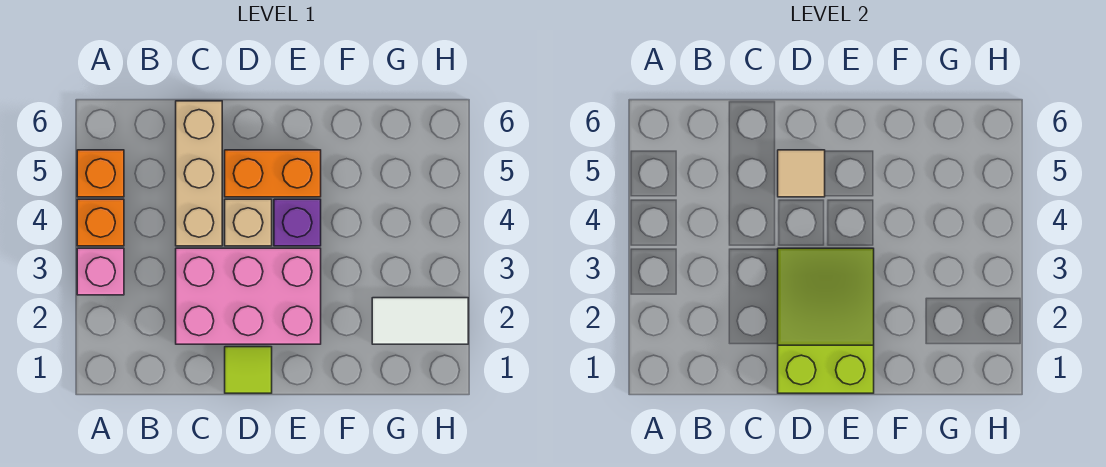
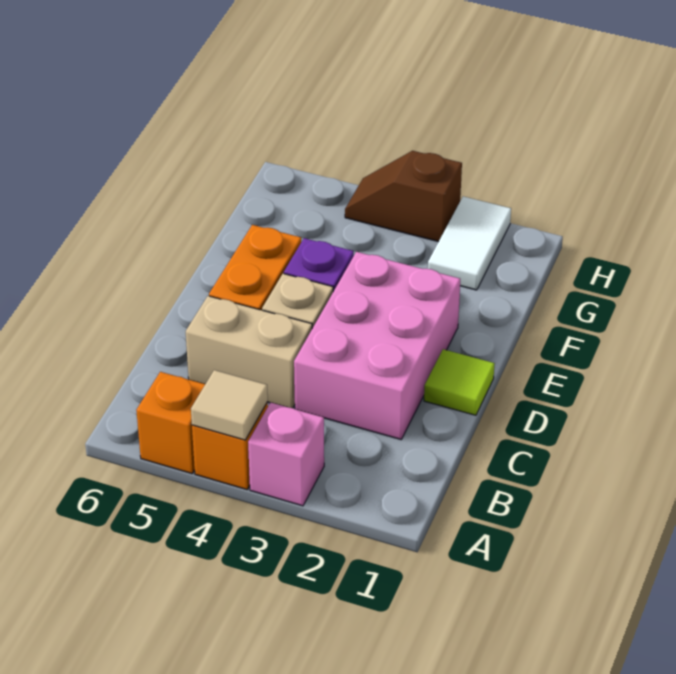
tan brick C4:C6 level 1 -> tan brick C4:C5 level 1
lime slope D1:E3 level 2 top 1 -> none
tan tile D5 level 2 -> tan tile A4 level 2
none -> brown slope H3:H4 level 1 top 3

